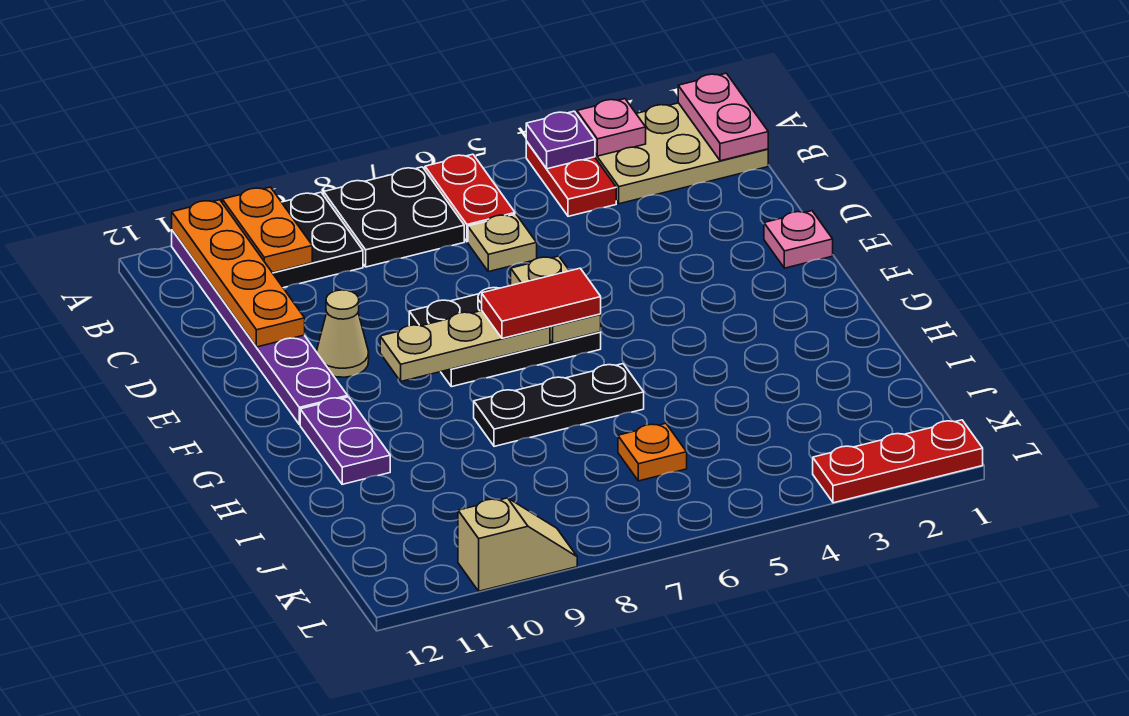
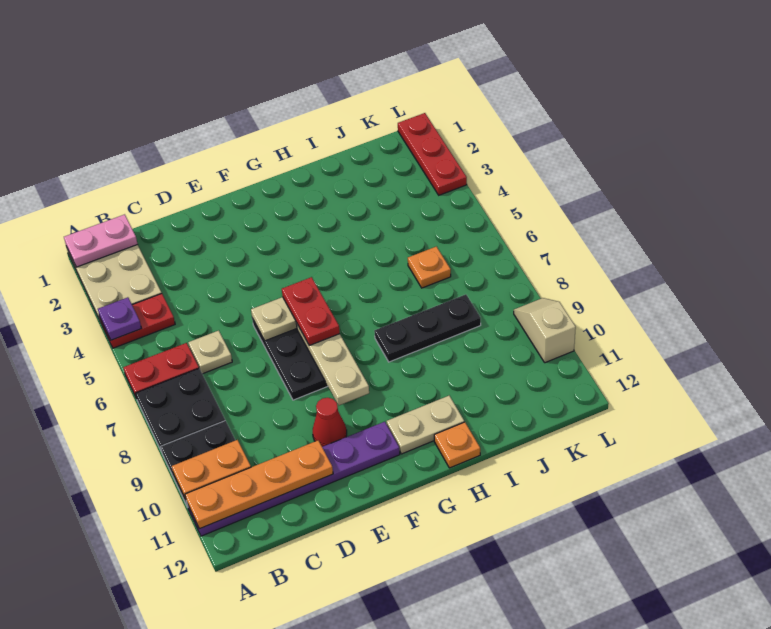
pink plate A3 level 2 -> none
pink plate E1 level 1 -> none
tan cone E10 level 1 -> red cone E10 level 1
red tile F6:F7 level 3 -> red plate F6:F7 level 3
purple plate G11:H11 level 1 -> tan plate G11:H11 level 1
black plate H6:H8 level 1 -> black plate H8:J8 level 1
none -> orange plate H12 level 1

